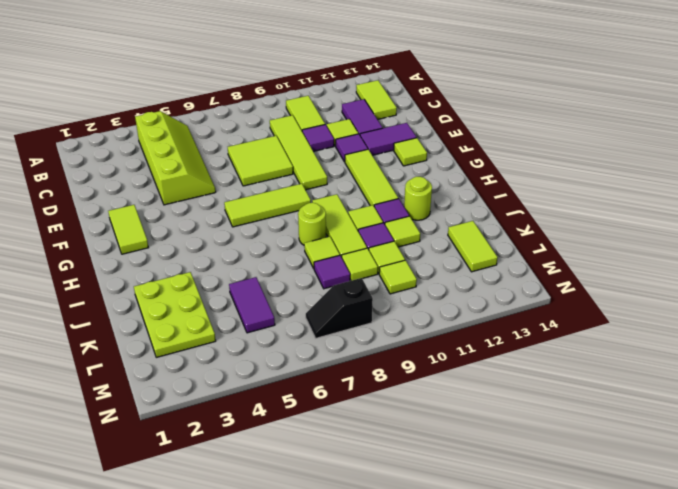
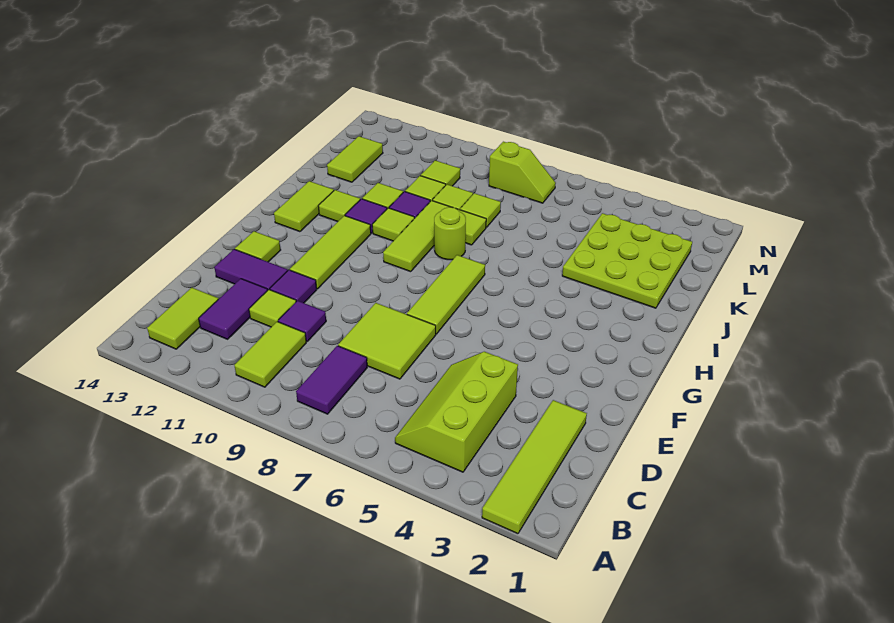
lime slope B4:E5 level 1 top 4 -> lime slope B4:D5 level 1 top 4
lime tile C9:F9 level 1 -> lime tile A2:D2 level 1
lime tile F2:G2 level 1 -> lime tile H13:I13 level 1
lime tile G6:G8 level 1 -> lime tile F7:H7 level 1
lime round brick I12 level 1 -> lime tile I12 level 1
lime plate J2:L3 level 1 -> lime plate J2:L4 level 1
purple tile K5:L5 level 1 -> purple tile B8:C8 level 1
purple tile K8 level 1 -> lime tile K8 level 1
black slope M7:M8 level 1 top 8 -> lime slope M7:M8 level 1 top 8

